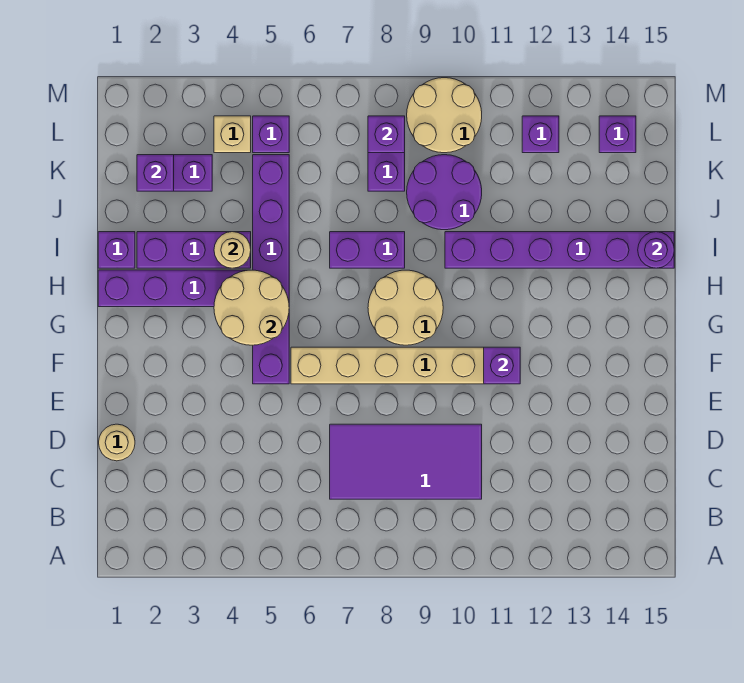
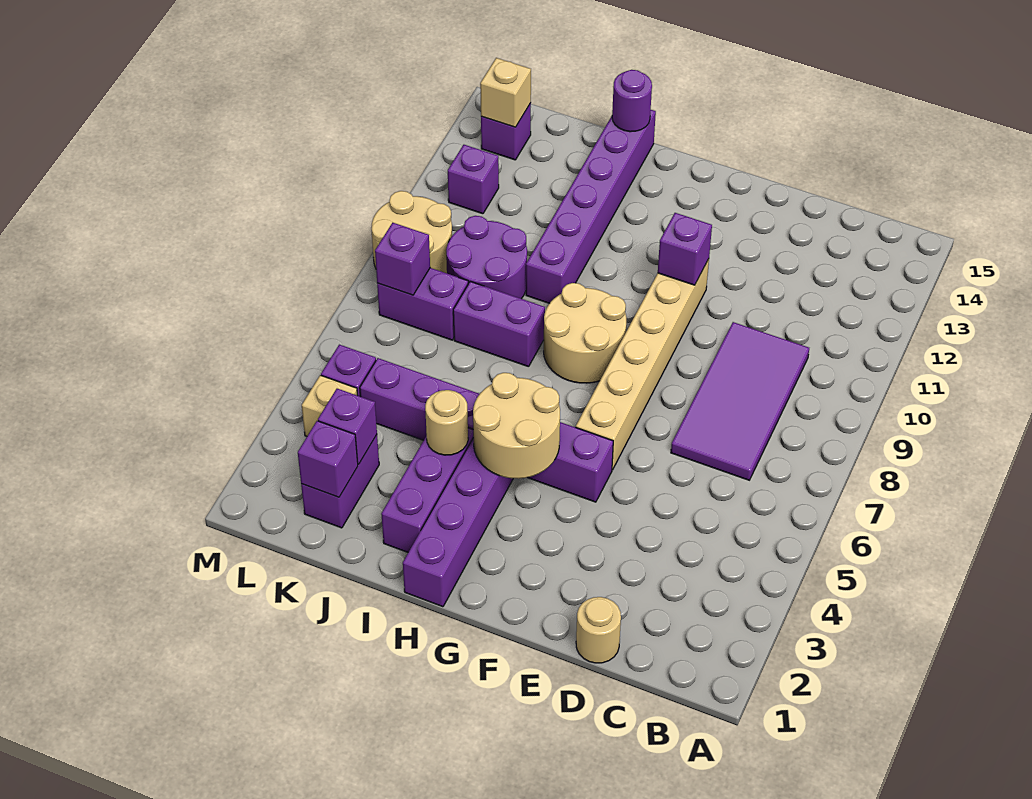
purple brick I1 level 1 -> purple brick K3 level 2
purple brick I7:I8 level 1 -> purple brick I8:J8 level 1
none -> tan brick L14 level 2

